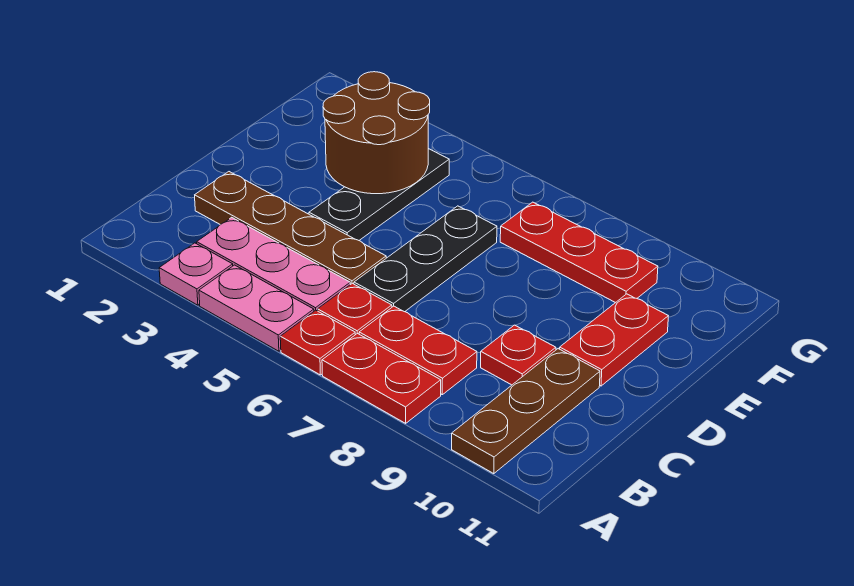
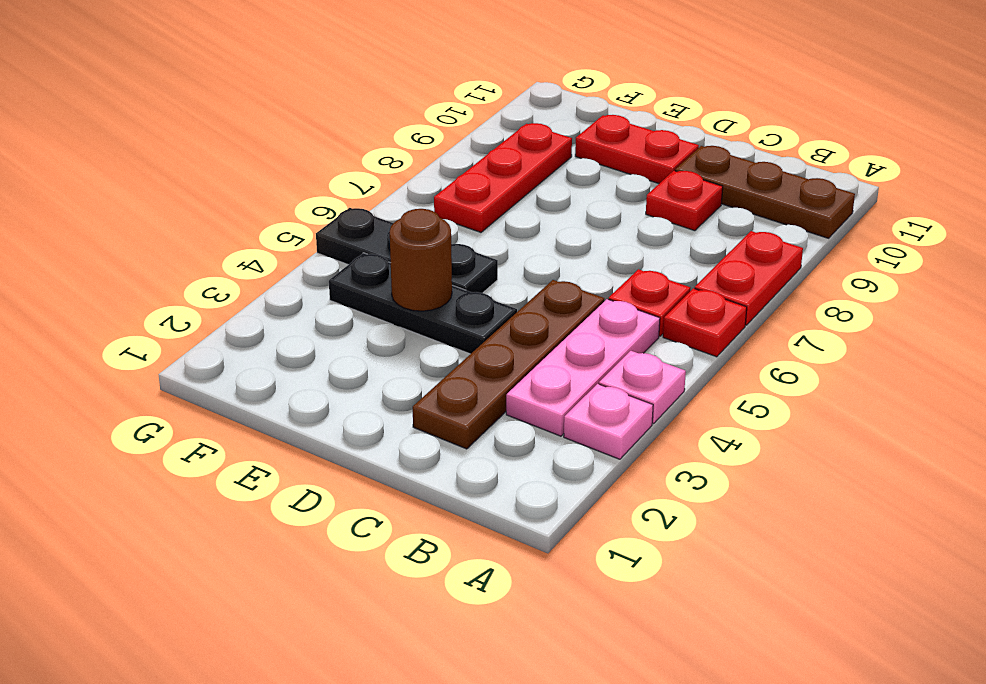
pink plate A4:A5 level 1 -> pink plate A4 level 1
red plate B7:B8 level 1 -> none
black plate C6:E6 level 1 -> black plate E5:G5 level 1
brown round brick E3:F4 level 2 -> brown round brick E4 level 2

